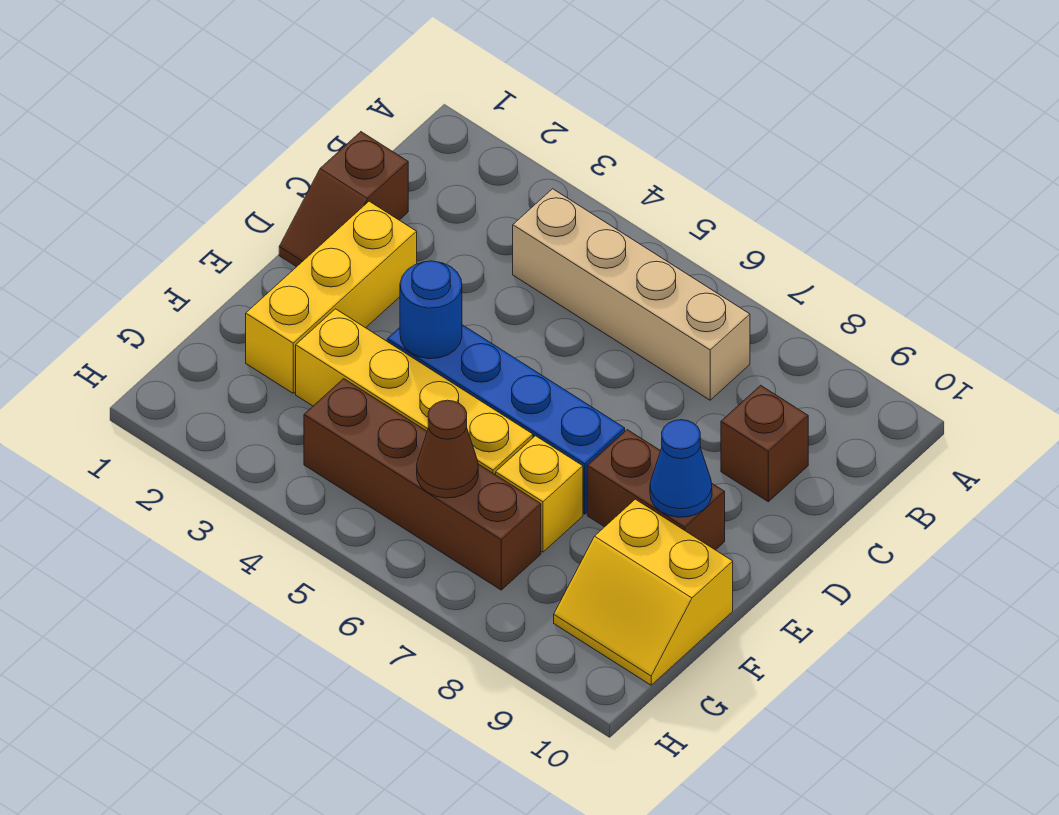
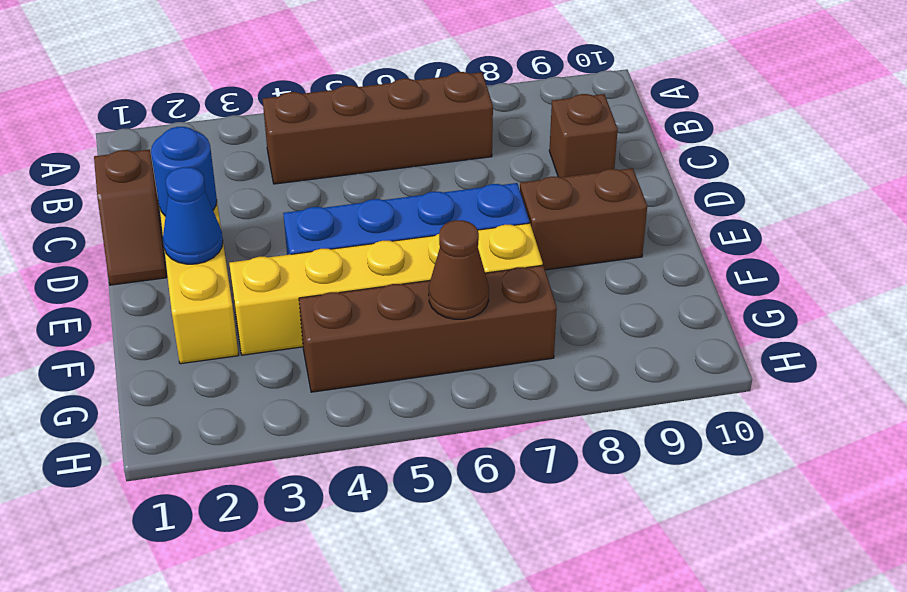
tan brick B4:B7 level 1 -> brown brick B4:B7 level 1
blue round brick E4 level 2 -> blue round brick D2 level 2
blue cone E9 level 2 -> blue cone E2 level 2
yellow slope F9:G10 level 1 top F -> none

